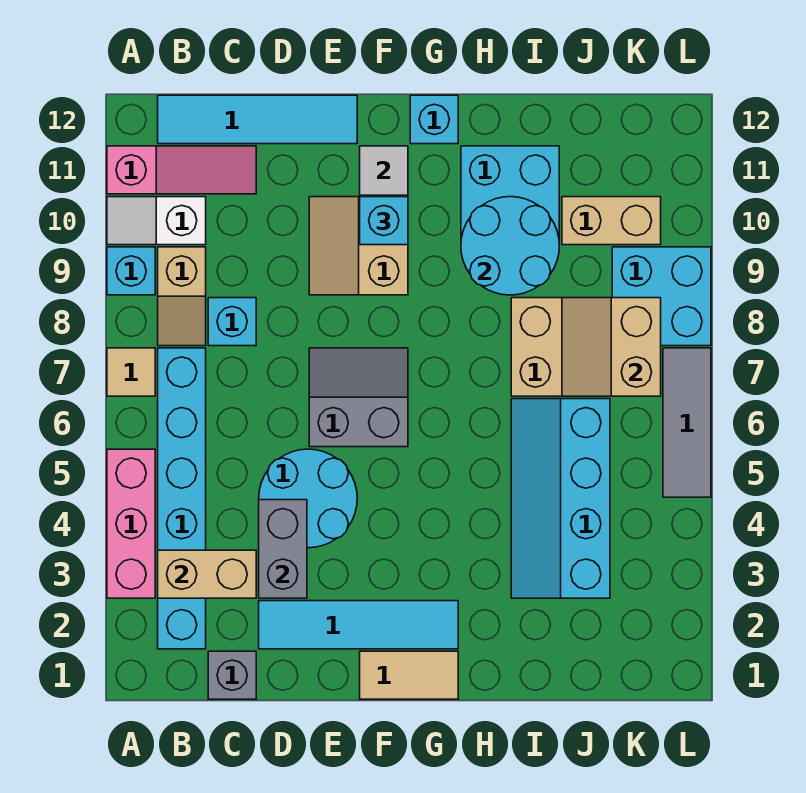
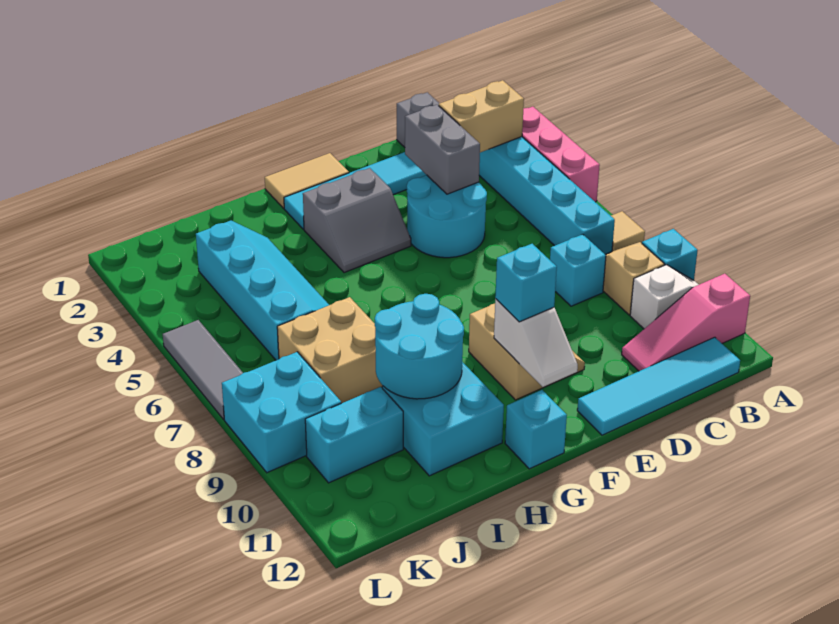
grey slope E6:F7 level 1 top 6 -> grey slope F3:G4 level 1 top 3
tan slope J7:K8 level 2 top K -> none
tan brick J10:K10 level 1 -> cyan brick J10:K10 level 1

